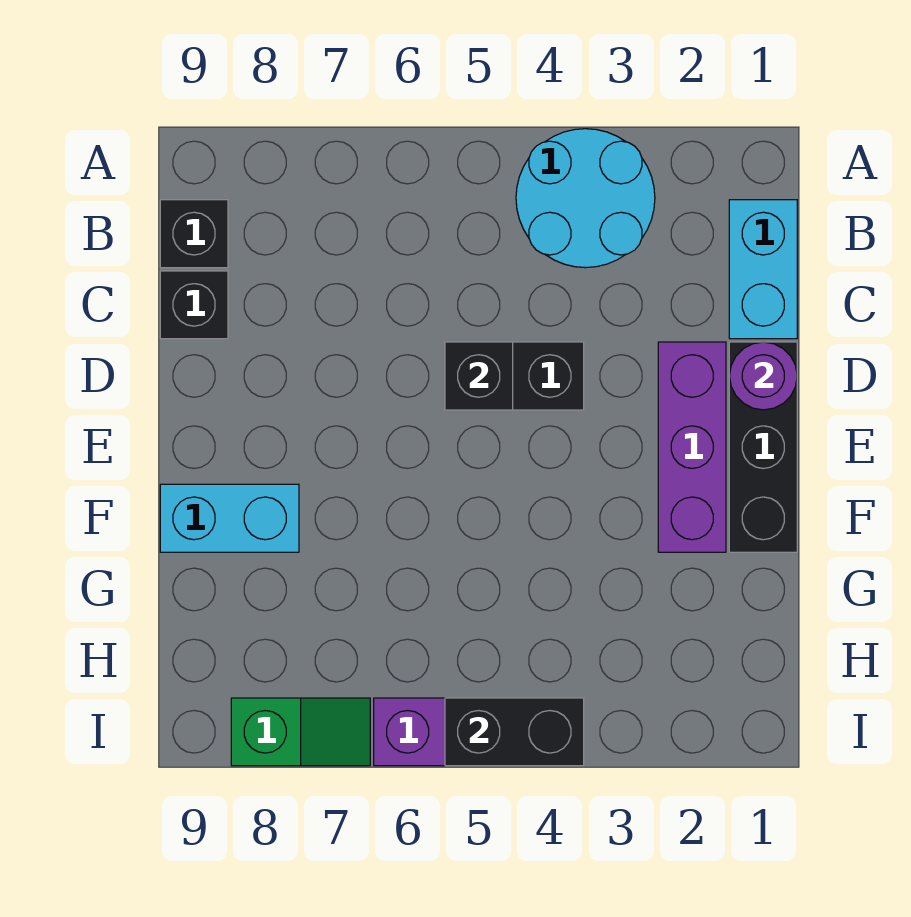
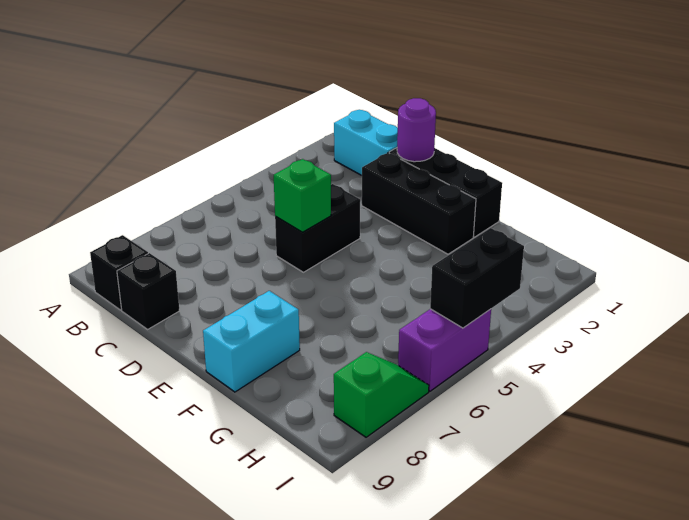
cyan round brick A3:B4 level 1 -> none
purple brick D2:F2 level 1 -> black brick D2:F2 level 1
black brick D5 level 2 -> green brick D5 level 2

